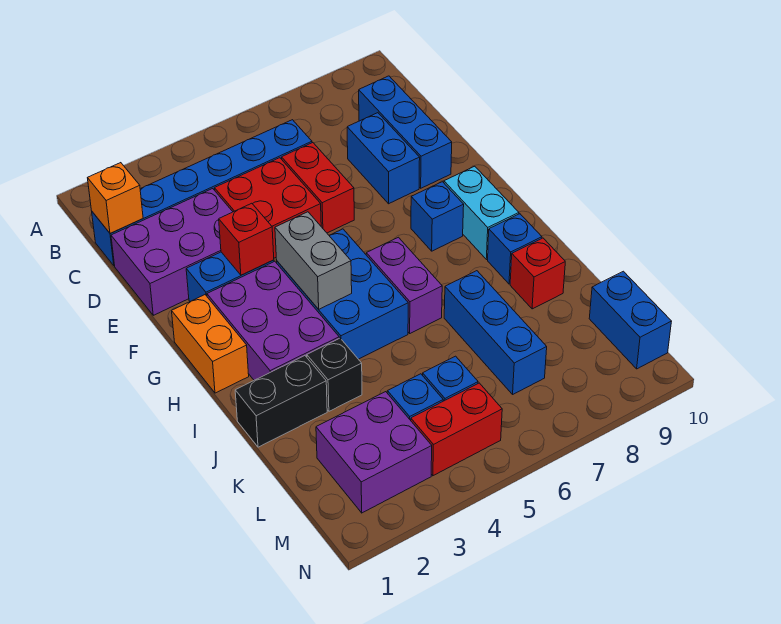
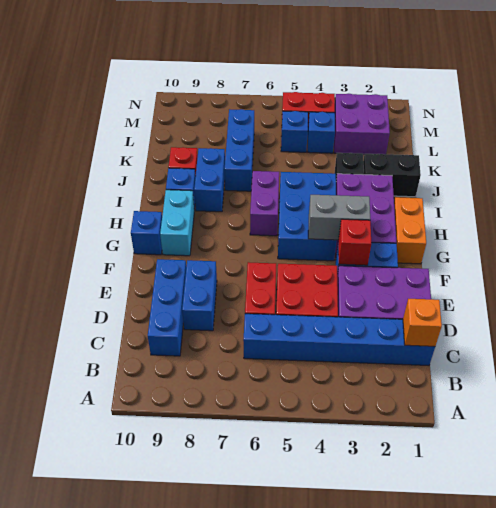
grey brick G4:H4 level 2 -> grey brick G3:G4 level 2
blue brick G8 level 1 -> blue brick G10 level 1
blue brick L10:M10 level 1 -> blue brick I8:J8 level 1

